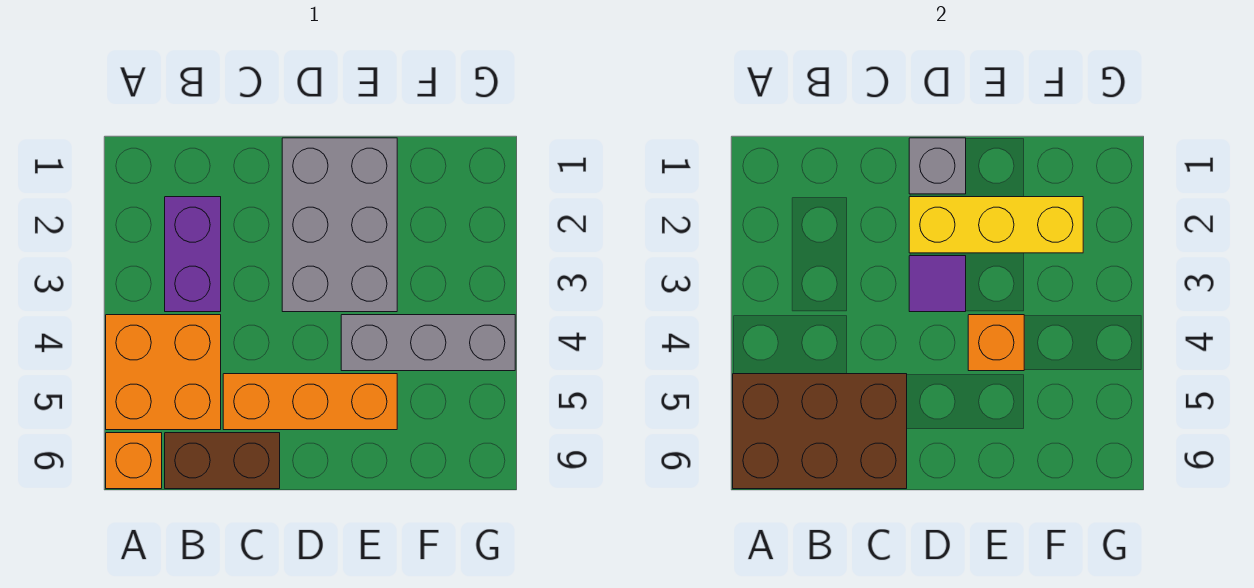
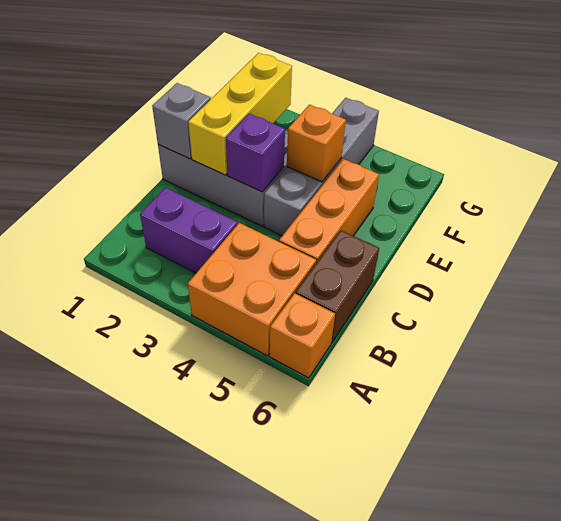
brown brick A5:C6 level 2 -> none
purple tile D3 level 2 -> purple brick D3 level 2
grey brick E4:G4 level 1 -> grey brick D4:G4 level 1

